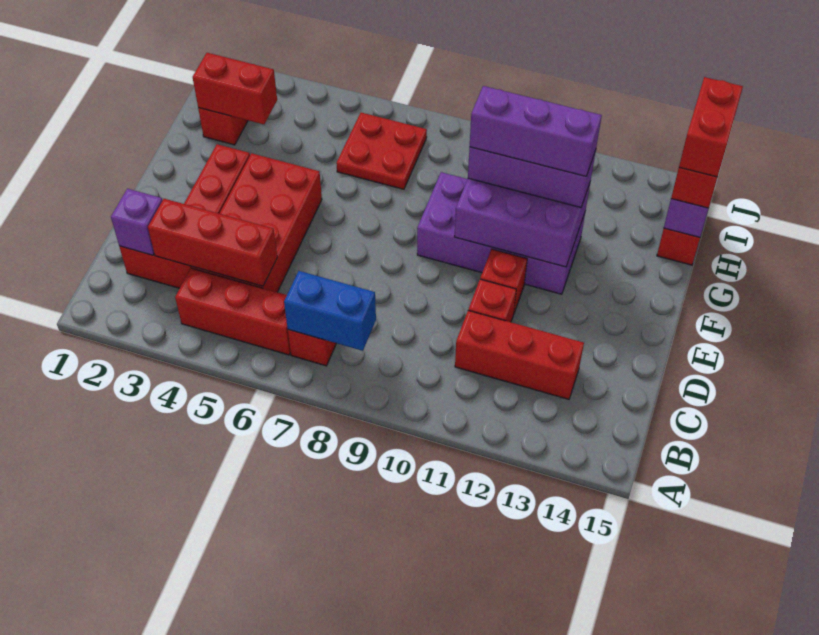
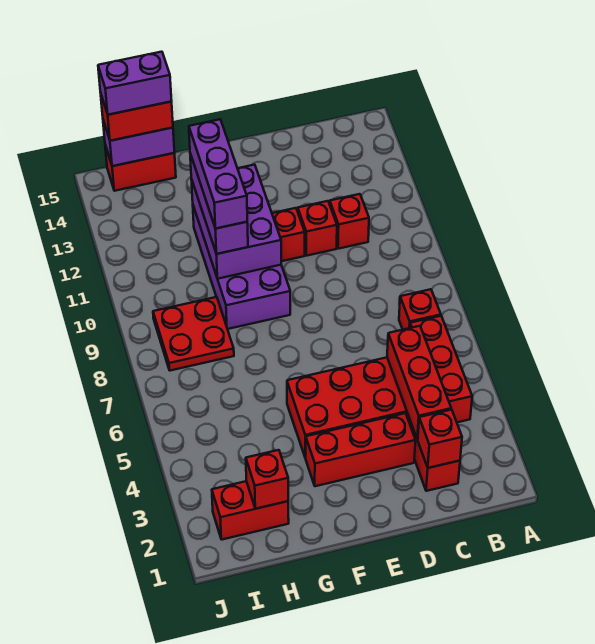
blue brick B7:B8 level 2 -> none
purple brick C2 level 2 -> red brick C2 level 2
red brick C11:C13 level 1 -> red brick C11 level 1
red brick H2:H3 level 2 -> red brick H2 level 2
red plate H6:I7 level 1 -> red plate H8:I9 level 1
red brick H15:I15 level 4 -> purple brick H15:I15 level 4

